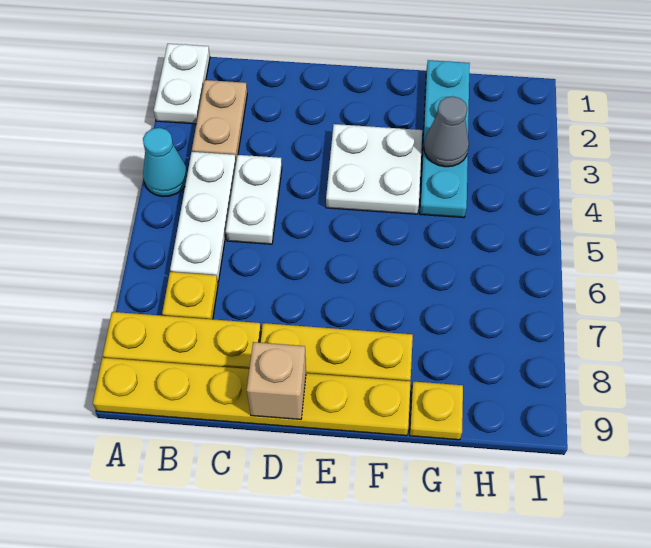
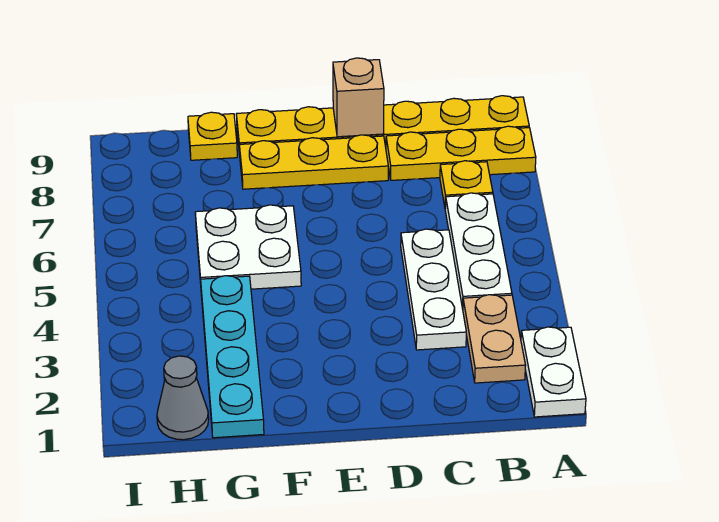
cyan cone A4 level 1 -> none
white plate C4:C5 level 1 -> white plate C3:C5 level 1
white plate E3:F4 level 1 -> white plate F5:G6 level 1
grey cone G3 level 2 -> grey cone H1 level 1

